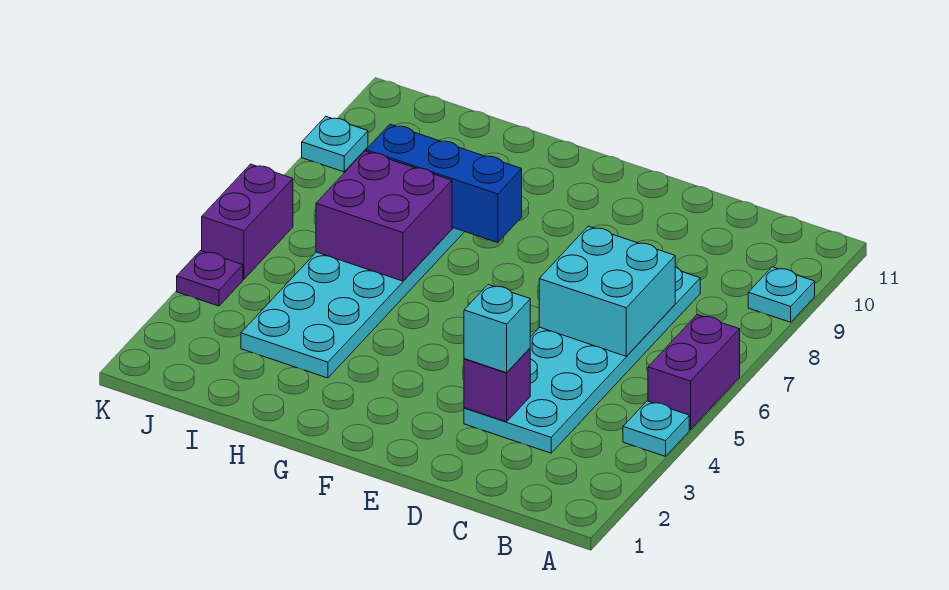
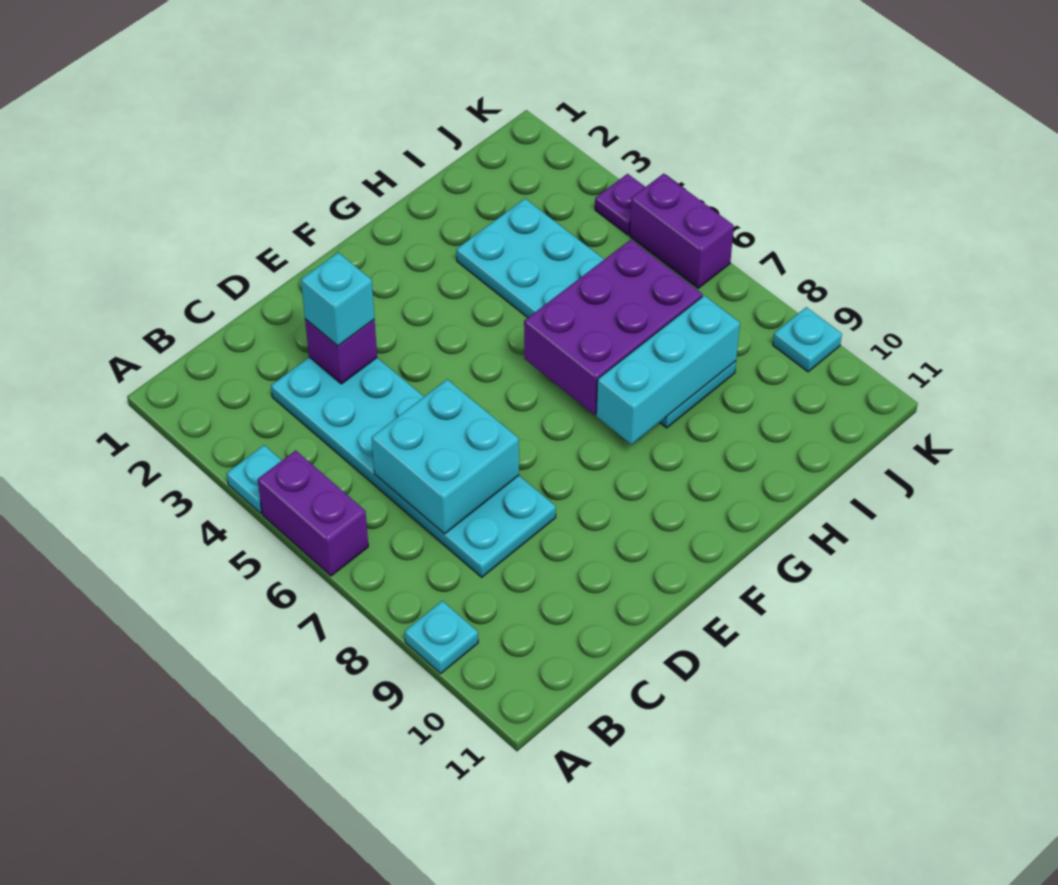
blue brick G8:I8 level 2 -> cyan brick G8:I8 level 2
purple brick H6:I7 level 2 -> purple brick G6:I7 level 2

